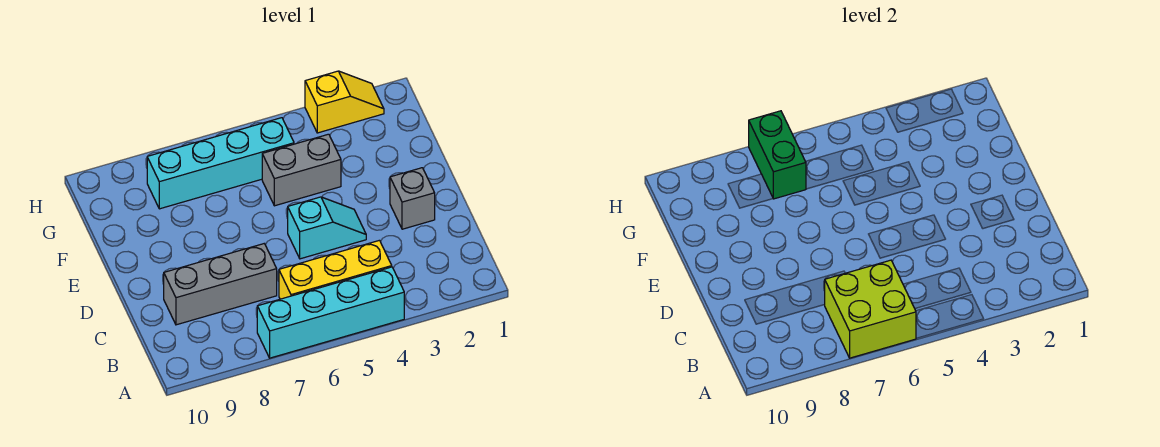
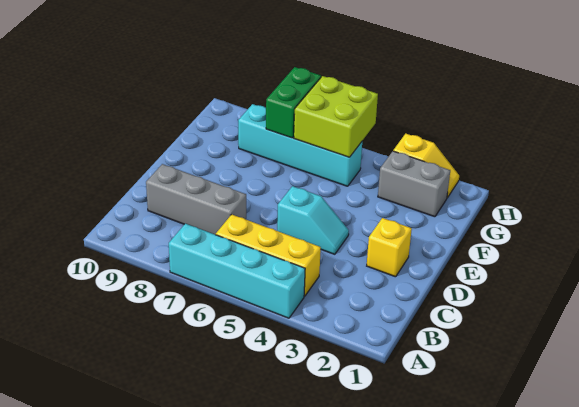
lime brick A6:B7 level 2 -> lime brick G5:H6 level 2
grey brick D2 level 1 -> yellow brick D2 level 1
grey brick F4:F5 level 1 -> grey brick G2:G3 level 1

